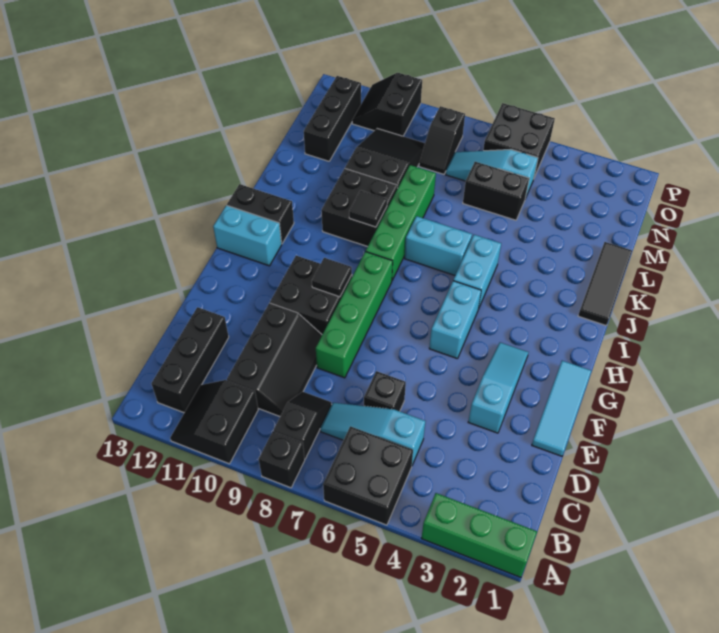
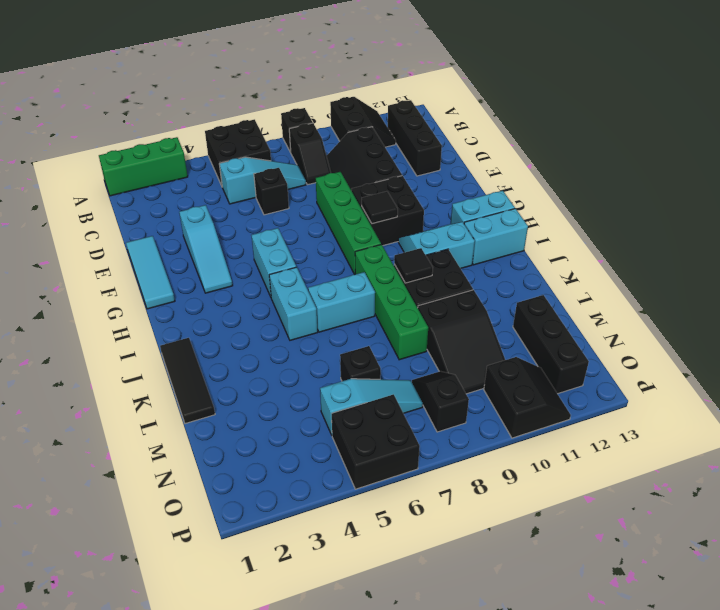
none -> cyan slope H10:I11 level 1 top I
black brick I12:I13 level 1 -> cyan brick I12:I13 level 1
black brick M5:M6 level 1 -> black brick M6 level 1

